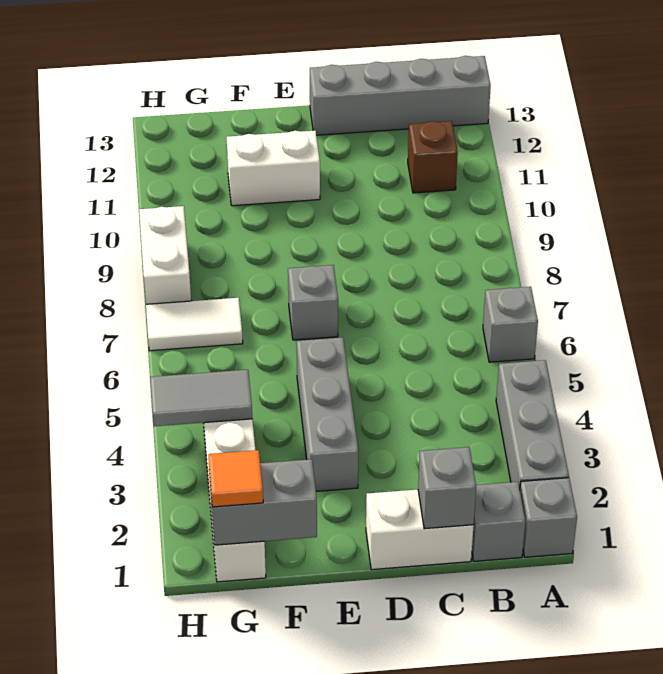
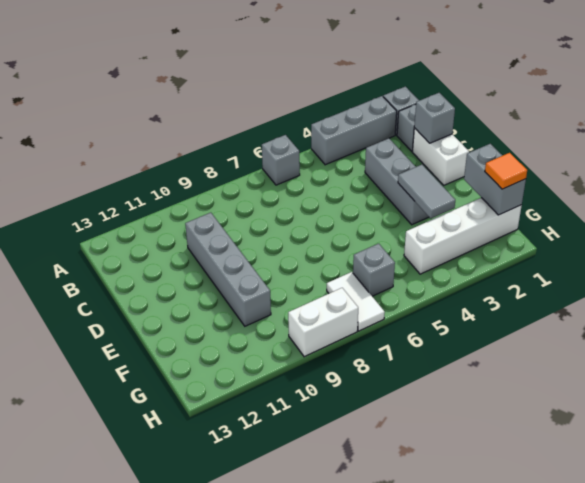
grey brick A13:D13 level 1 -> grey brick C10:F10 level 1
brown brick B11 level 1 -> none
grey brick E3:E5 level 1 -> grey brick C3:E3 level 1
grey brick E7 level 1 -> grey brick G6 level 1
white brick E11:F11 level 1 -> none
grey tile G4:H4 level 2 -> grey tile E3:F3 level 2

